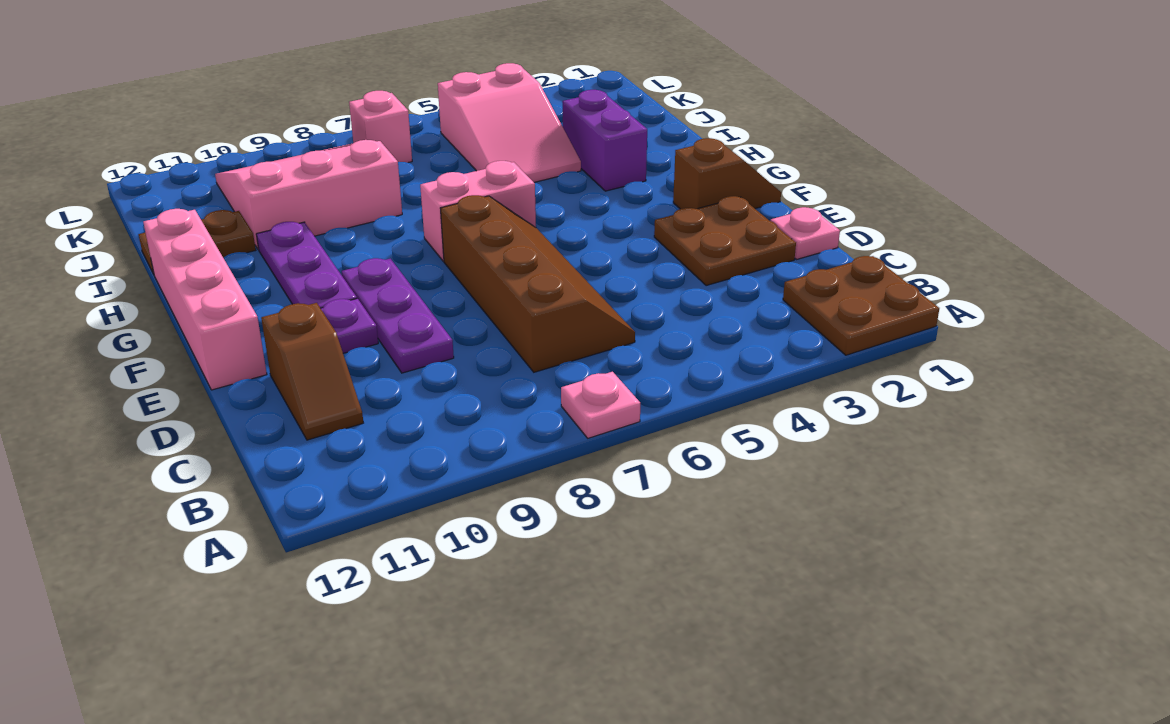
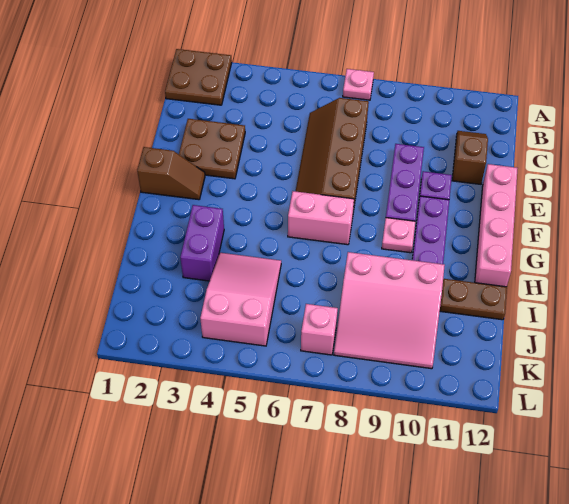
pink plate D1 level 1 -> pink plate G9 level 1
brown slope F1:F2 level 1 top 2 -> brown slope F1:F2 level 1 top 1

